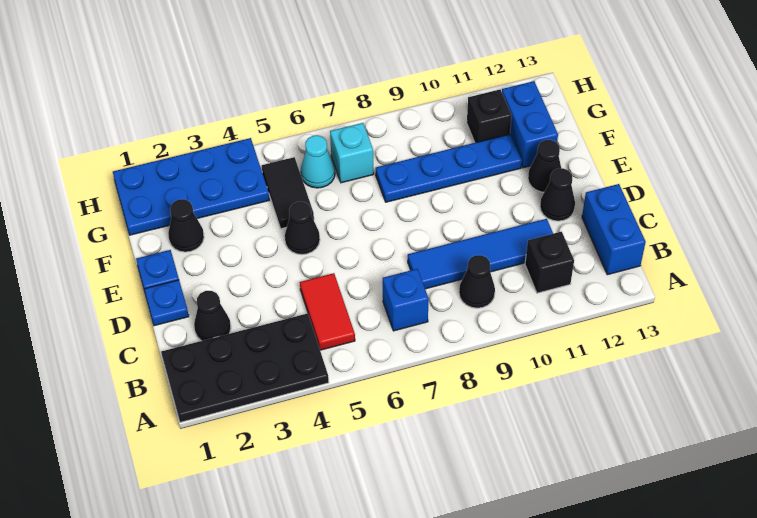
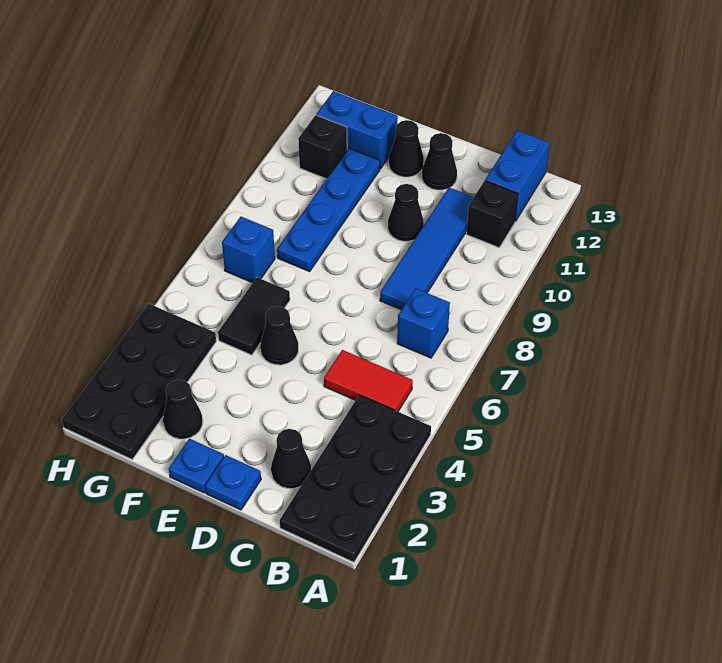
black cone B9 level 1 -> black cone D10 level 1
blue brick B13:C13 level 1 -> blue brick B12:B13 level 1
black tile F5:G5 level 1 -> black tile F5:F6 level 1
blue plate G1:H4 level 1 -> black plate G1:H4 level 1
cyan cone G6 level 1 -> none
cyan brick G7 level 1 -> blue brick G7 level 1

